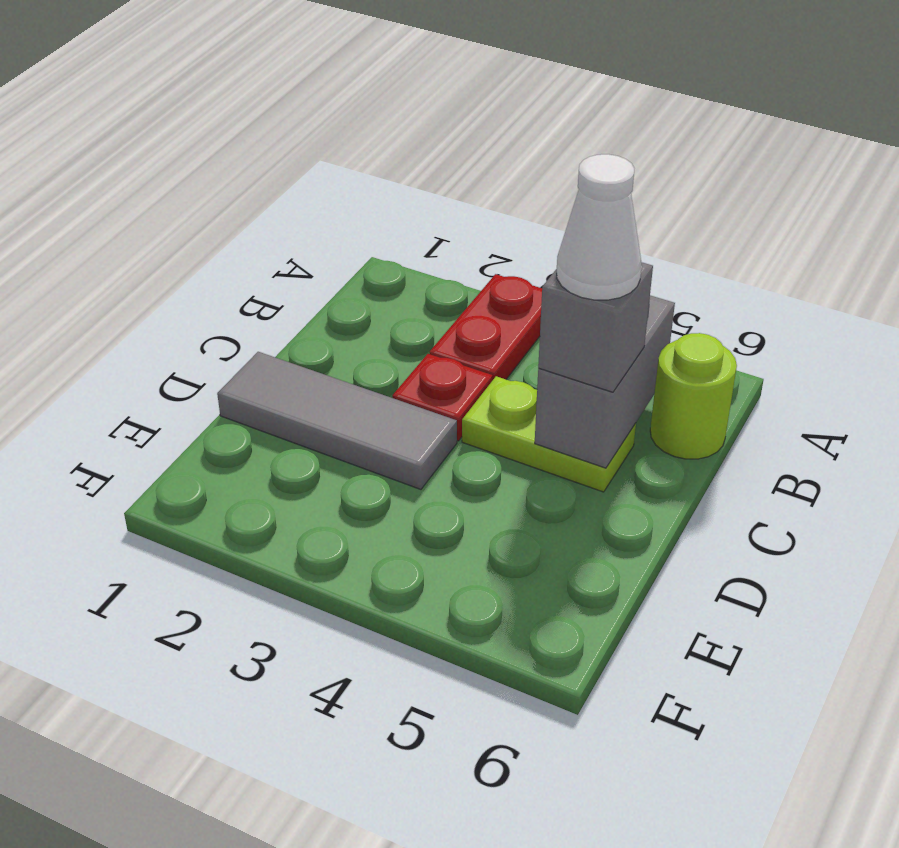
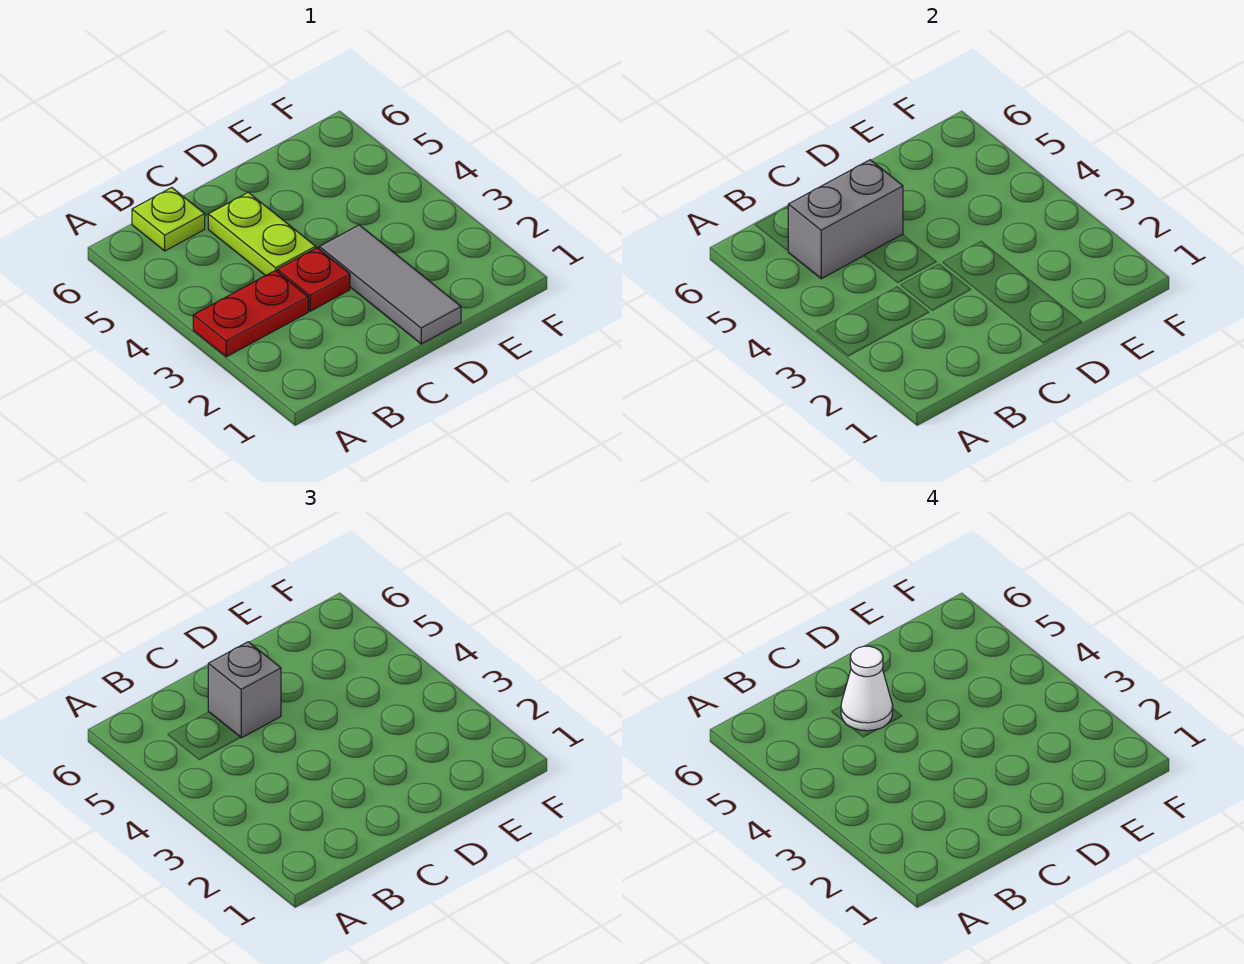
lime round brick B6 level 1 -> lime plate B6 level 1

